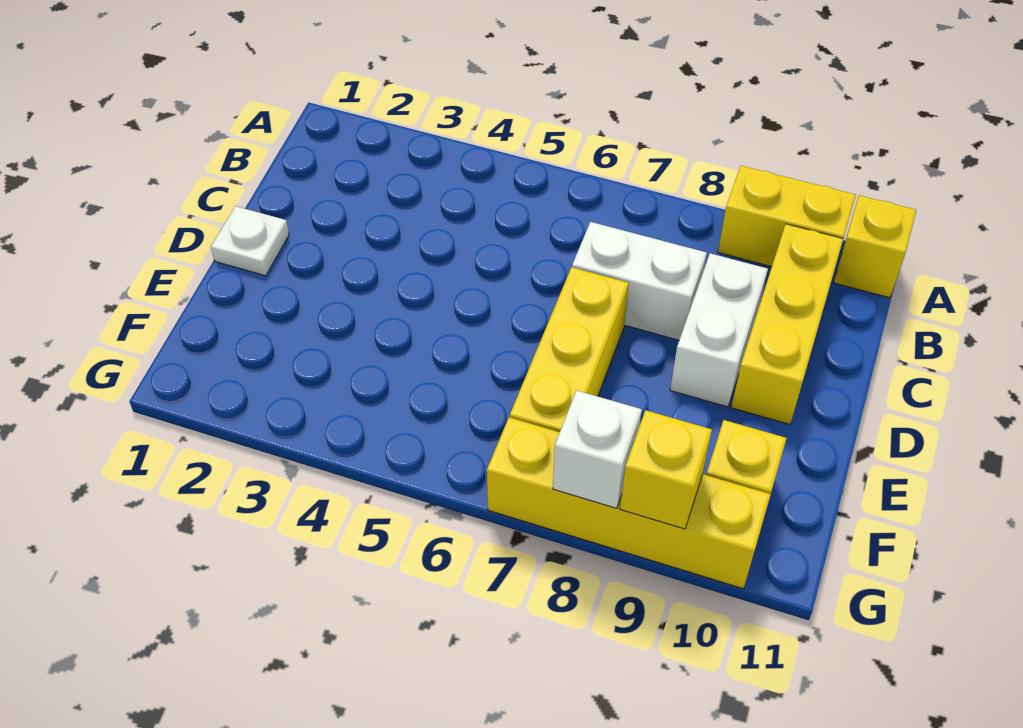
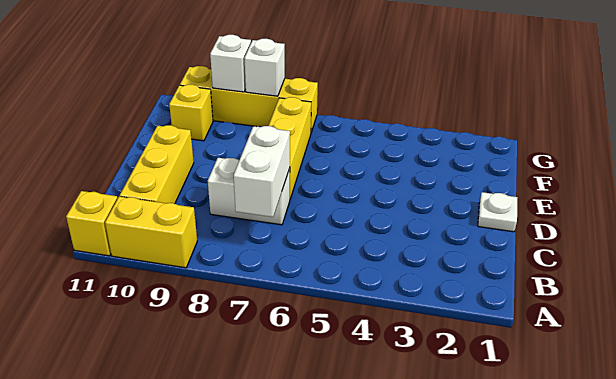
white brick C9:D9 level 1 -> white brick B7:C7 level 2
yellow brick G9 level 2 -> white brick G9 level 2

